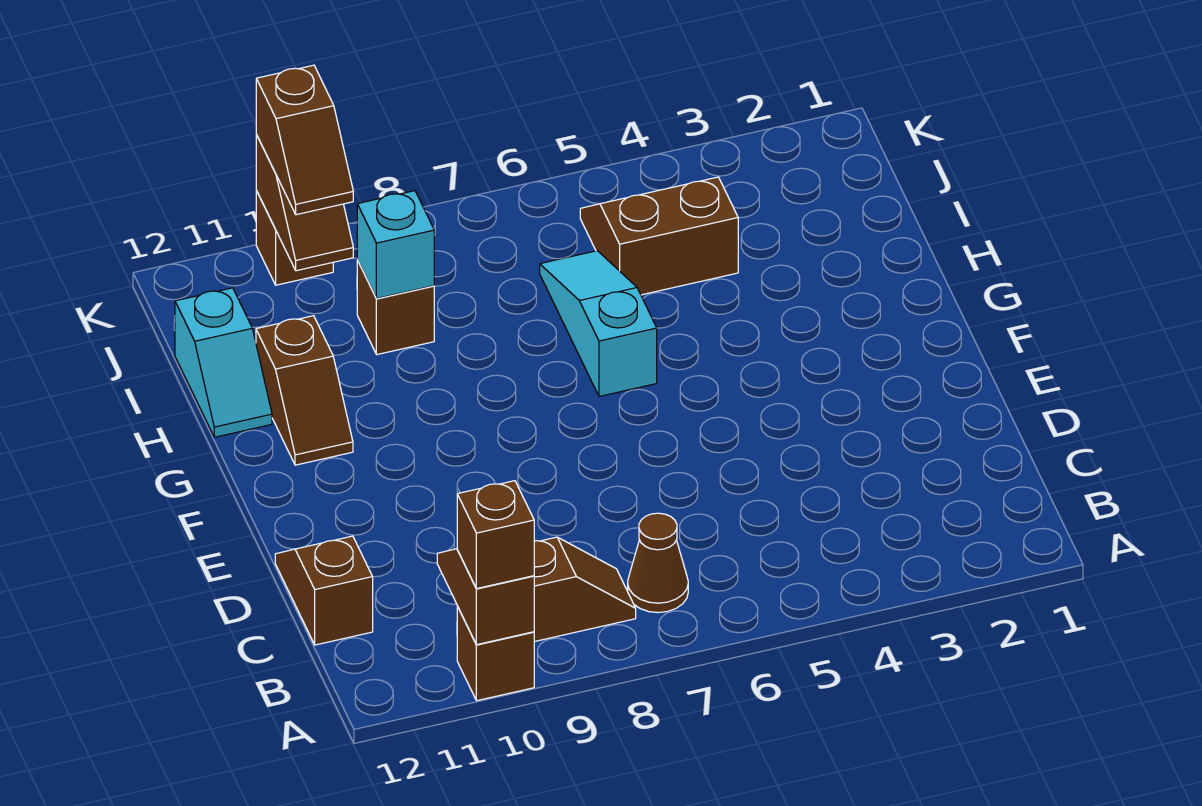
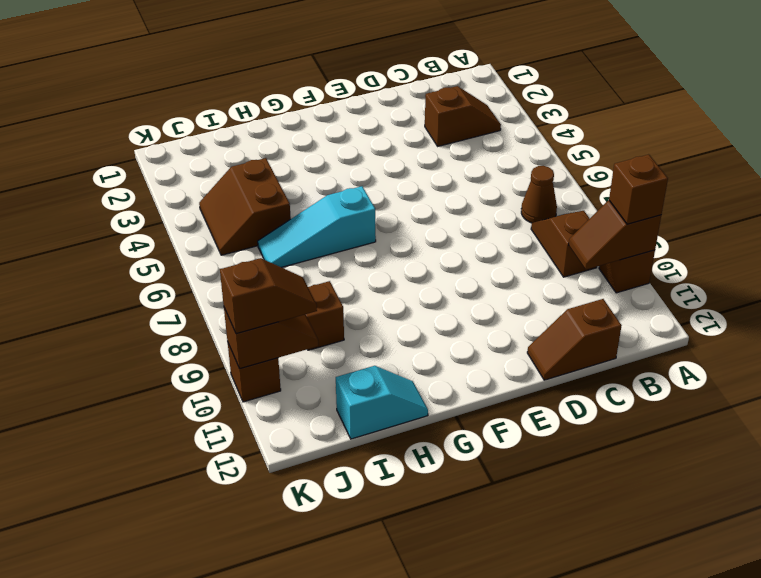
brown slope G11:H11 level 1 top H -> brown slope B3:C3 level 1 top C
cyan brick I9 level 2 -> none

